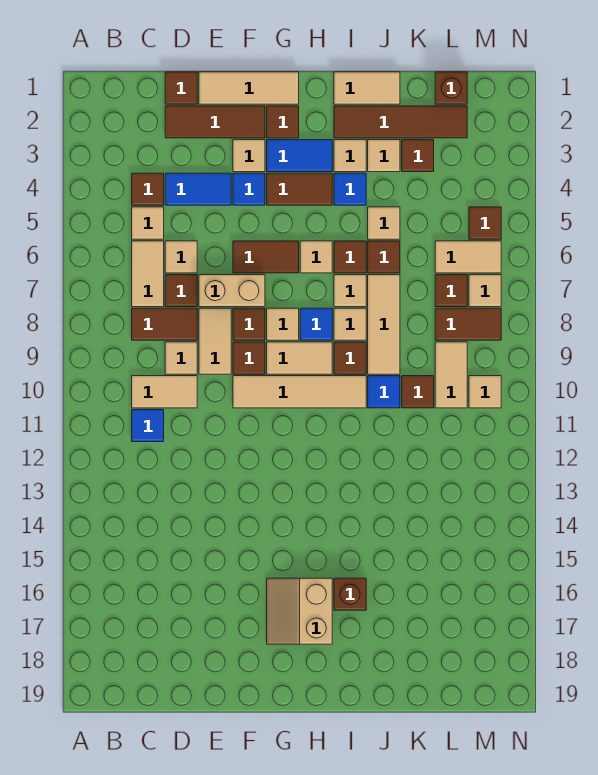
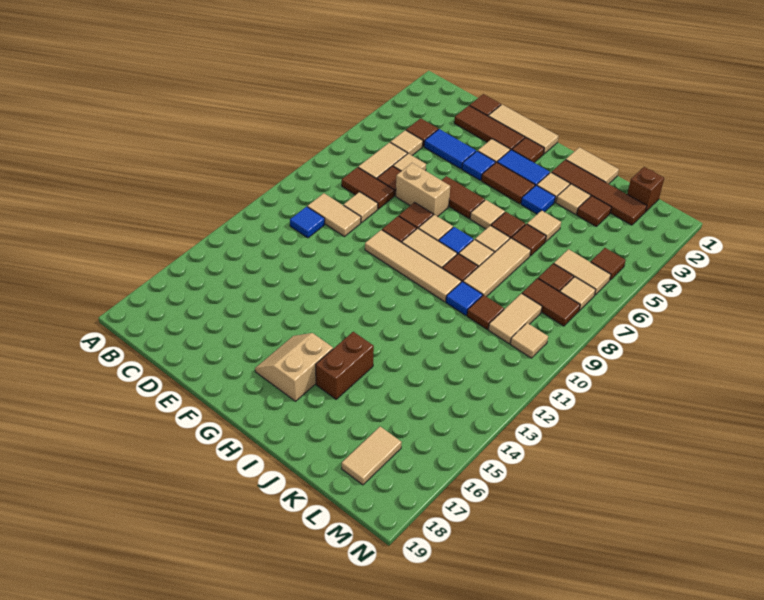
tan tile E8:E9 level 1 -> tan tile L17:L18 level 1
brown brick I16 level 1 -> brown brick I15:I16 level 1

